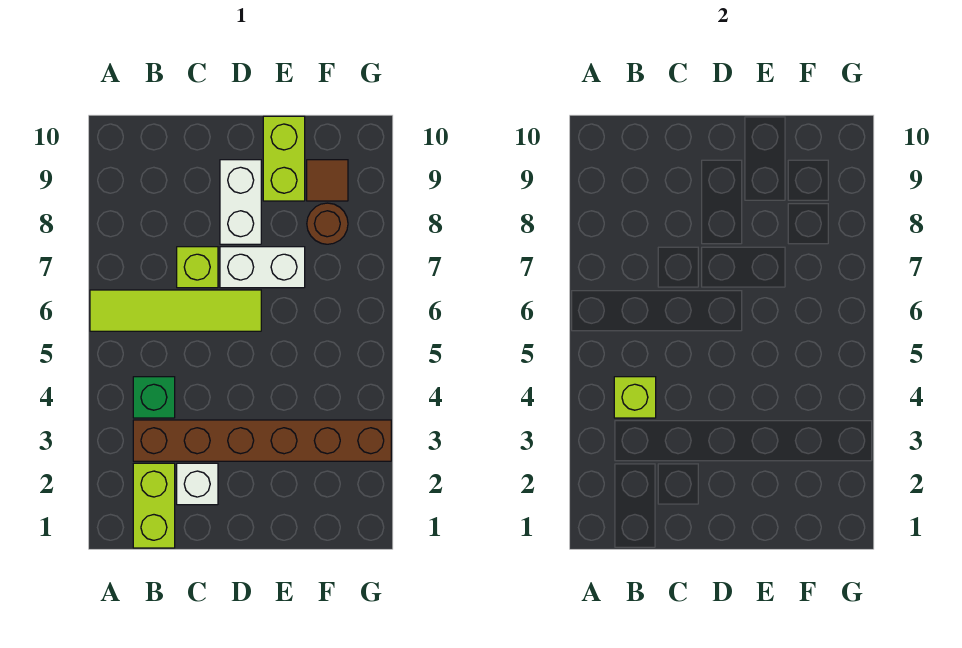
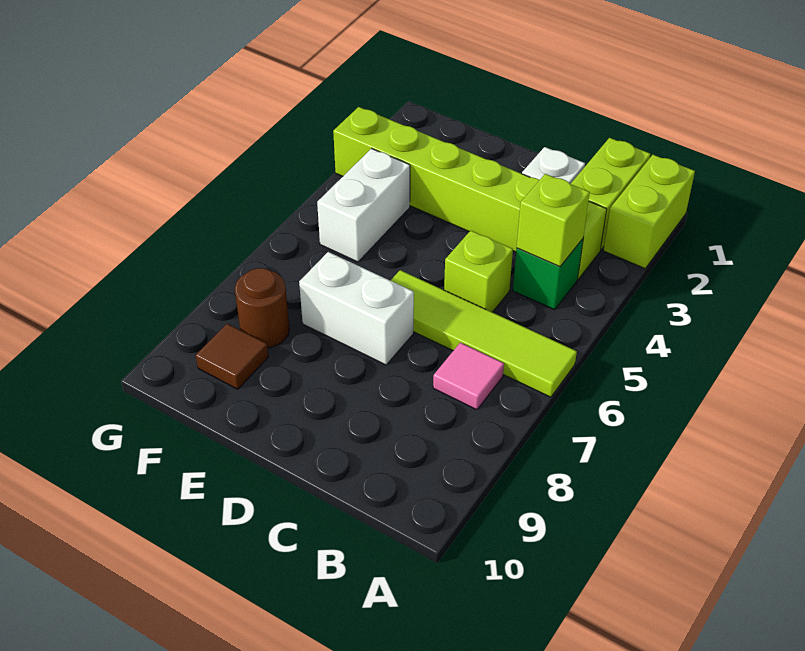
brown brick B3:G3 level 1 -> lime brick B3:G3 level 1
none -> pink tile B7 level 1
lime brick C7 level 1 -> lime brick C5 level 1
white brick D8:D9 level 1 -> white brick F4:F5 level 1
lime brick E9:E10 level 1 -> lime brick A1:A2 level 1

